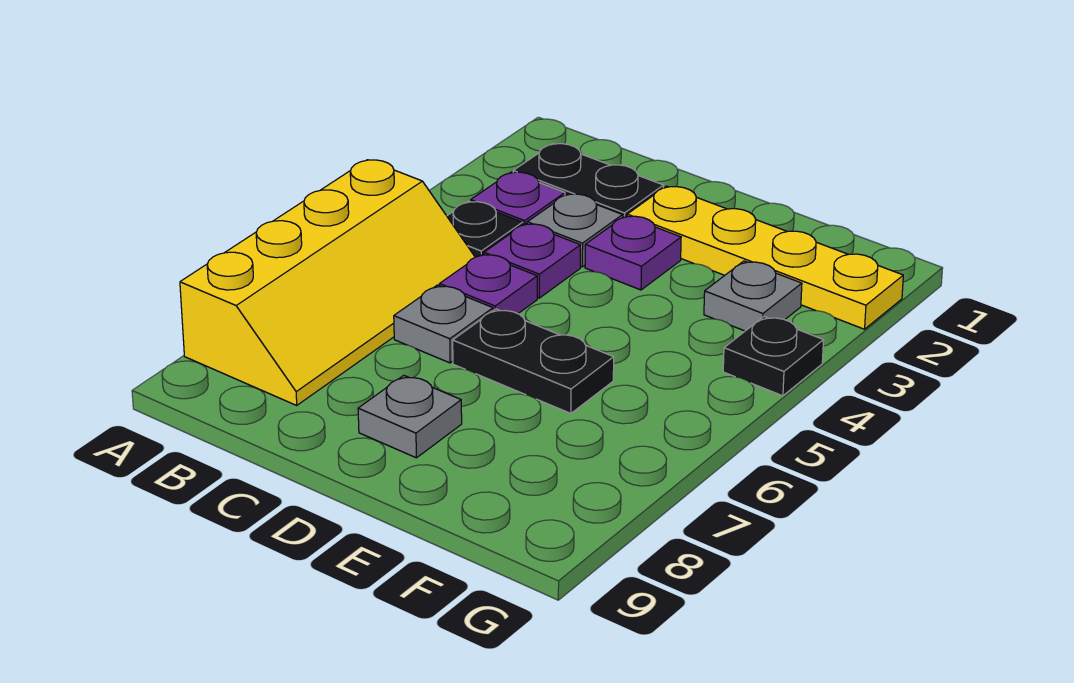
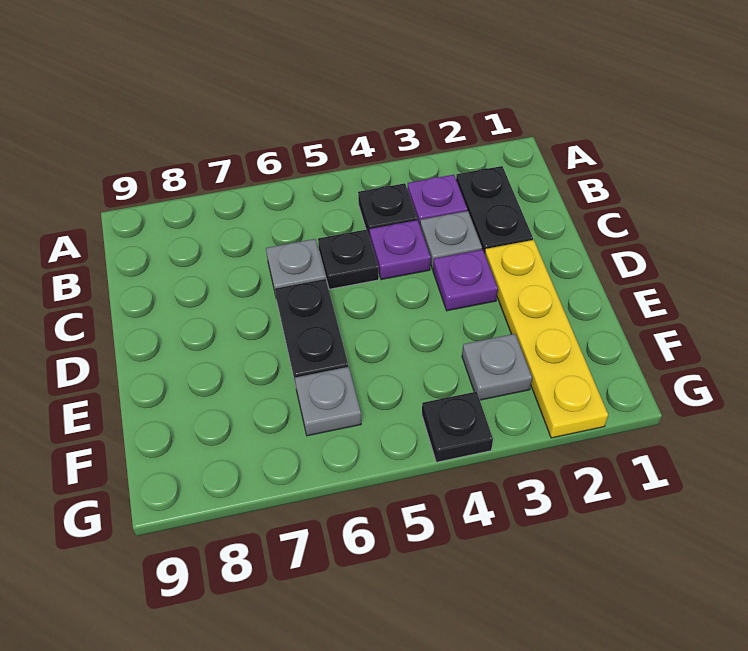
yellow slope A5:B8 level 1 top A -> none
purple plate C5 level 1 -> black plate C5 level 1
grey plate D8 level 1 -> grey plate F6 level 1

